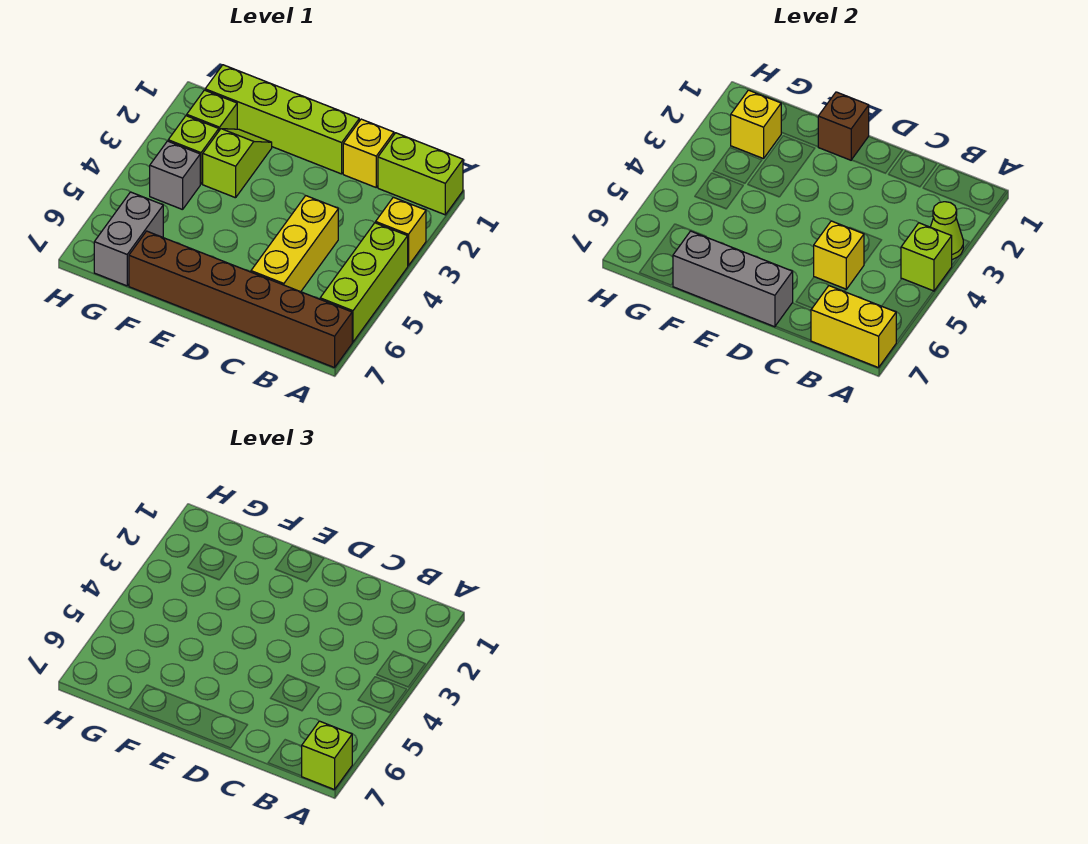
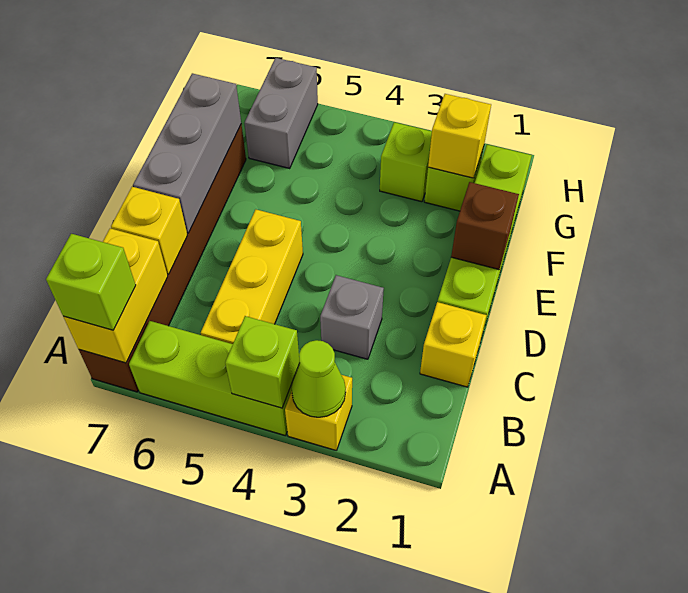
lime brick A1:B1 level 1 -> none
yellow brick C4:C6 level 1 -> yellow brick B5:D5 level 1
yellow brick C5 level 2 -> yellow brick C7 level 2
lime slope F2:F3 level 1 top 3 -> none
grey brick G4 level 1 -> grey brick C3 level 1
grey brick G6:G7 level 1 -> grey brick G6:H6 level 1

